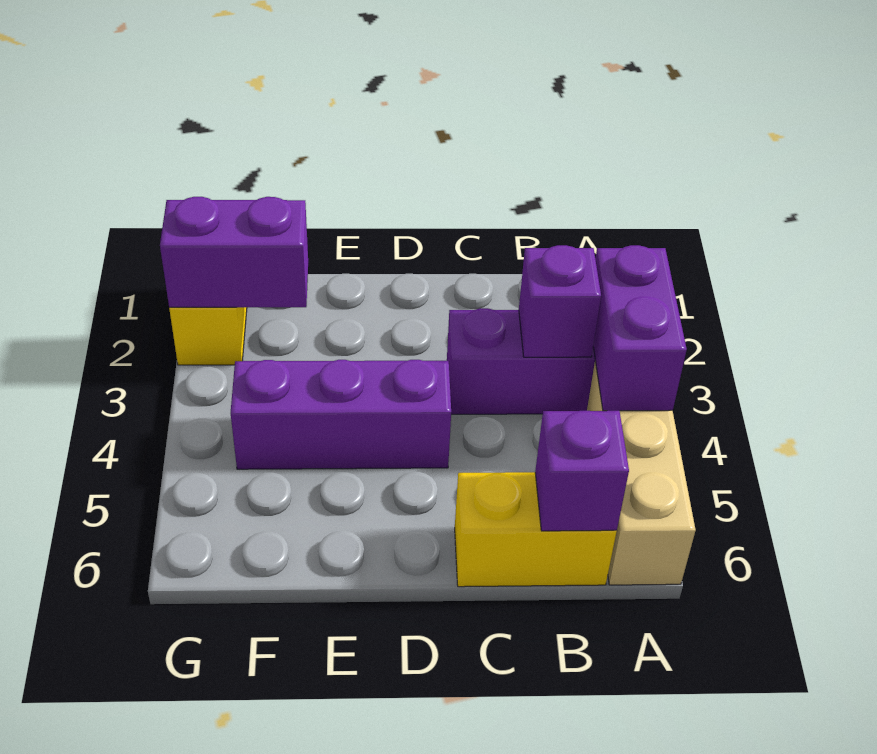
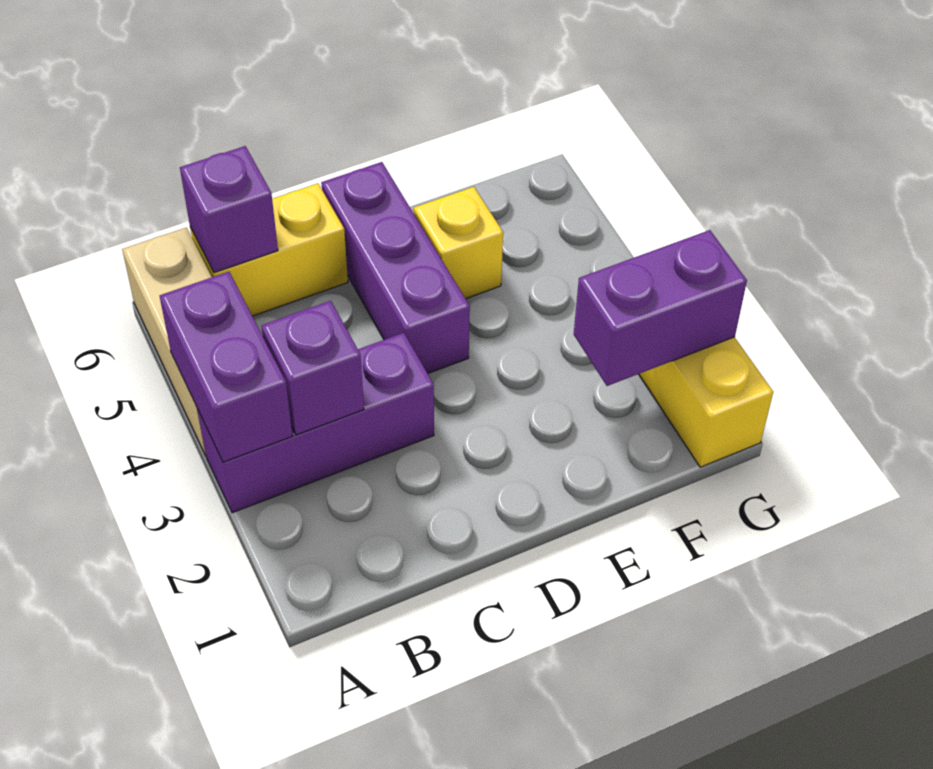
purple brick D4:F4 level 1 -> purple brick D4:D6 level 1
none -> yellow brick E5 level 1

